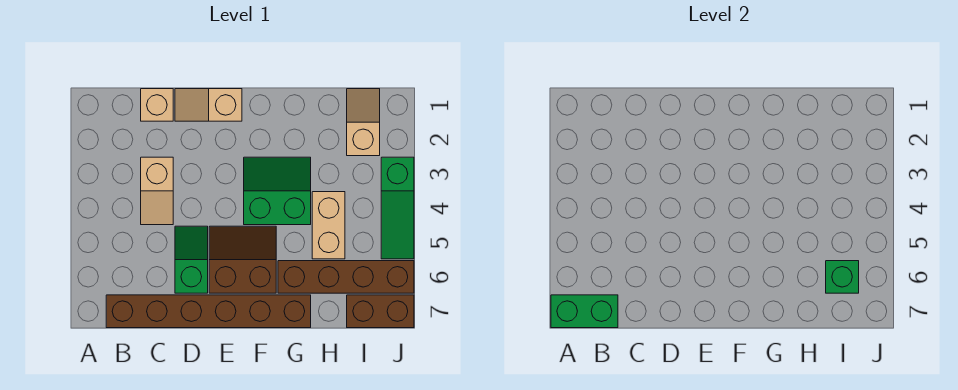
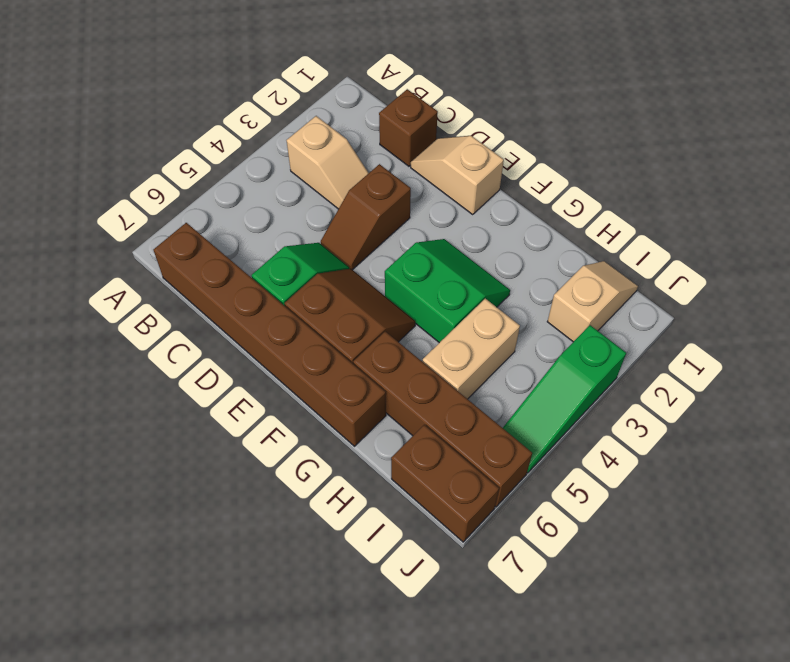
green brick A7:B7 level 2 -> none
tan brick C1 level 1 -> brown brick C1 level 1
tan slope C3:C4 level 1 top 3 -> tan slope B3:C3 level 1 top B
none -> brown slope D3:D4 level 1 top 3
green brick I6 level 2 -> none

